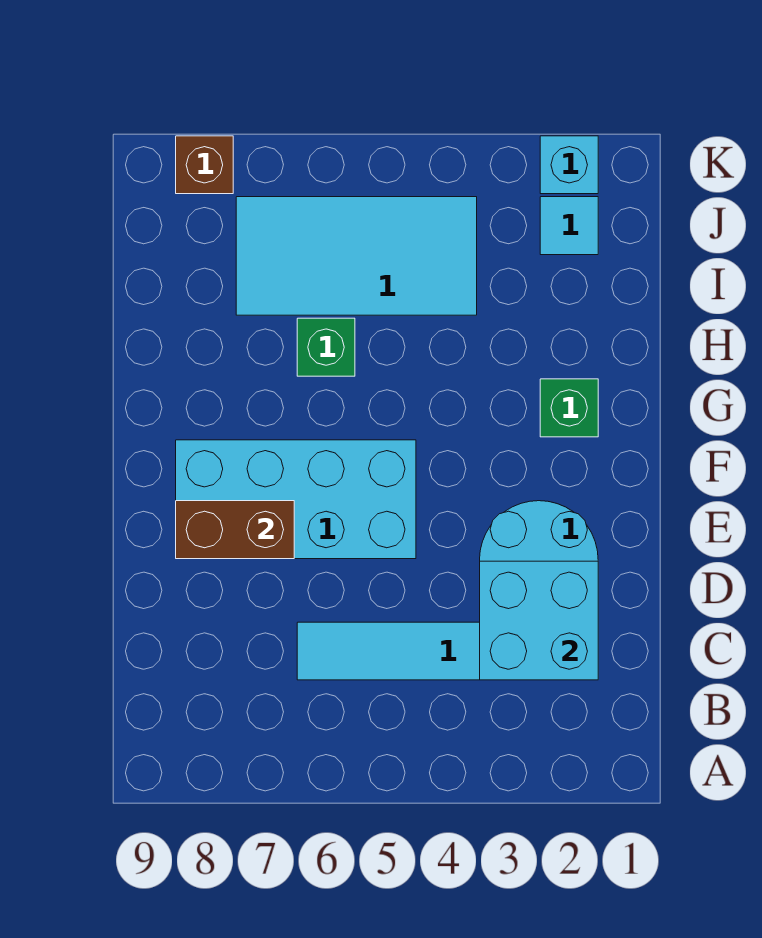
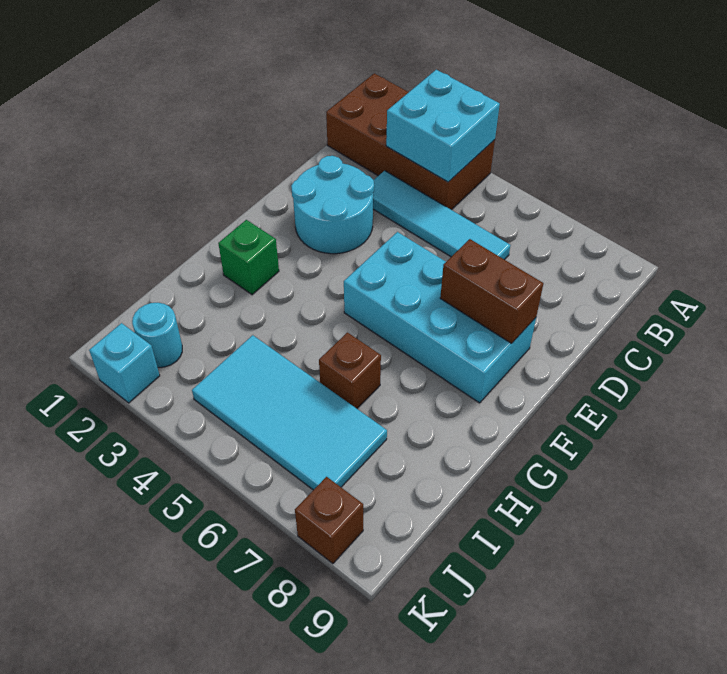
none -> brown brick A1:B4 level 1
cyan brick C2:D3 level 2 -> cyan brick A3:B4 level 2
green brick H6 level 1 -> brown brick H6 level 1
cyan tile J2 level 1 -> cyan round brick J2 level 1

